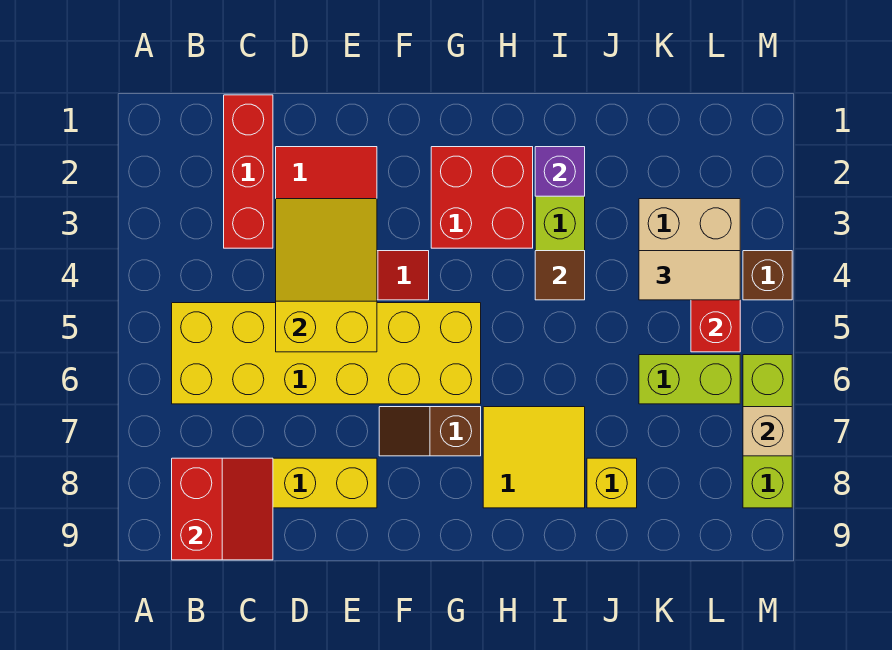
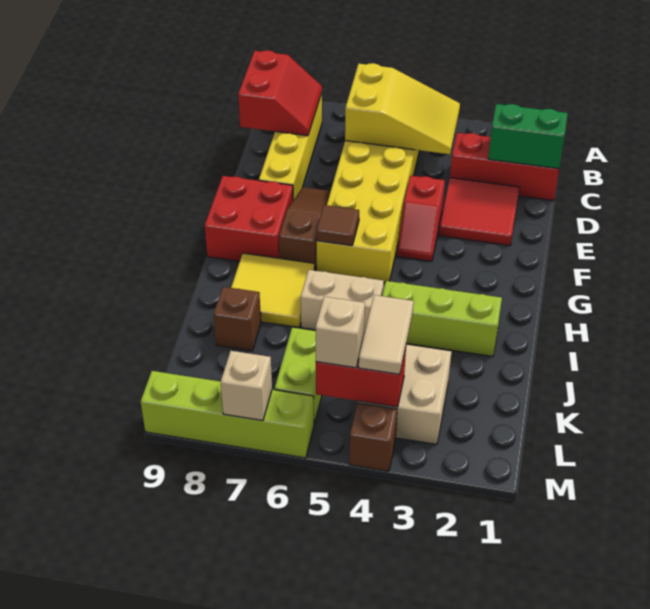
red slope B8:C9 level 2 top B -> red slope B8:C9 level 2 top 9
none -> green brick C1:C2 level 2
yellow slope D3:E5 level 2 top 5 -> yellow slope B4:C6 level 2 top 6
brown slope F7:G7 level 1 top G -> brown slope E7:G7 level 1 top G
red brick G2:H3 level 1 -> red brick F8:G9 level 1
purple brick I2 level 2 -> none
brown tile I4 level 2 -> brown tile G6 level 2
none -> tan brick I5:I6 level 1
yellow brick J8 level 1 -> brown brick J8 level 1
none -> tan brick L5 level 3
lime brick M6:M8 level 1 -> lime brick M6:M9 level 1

